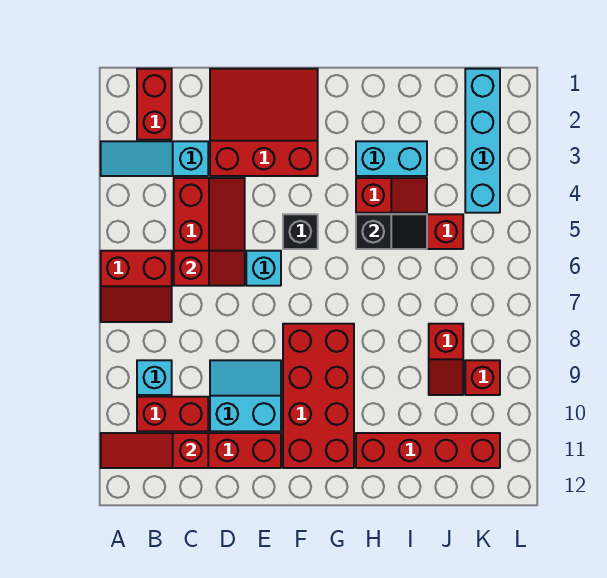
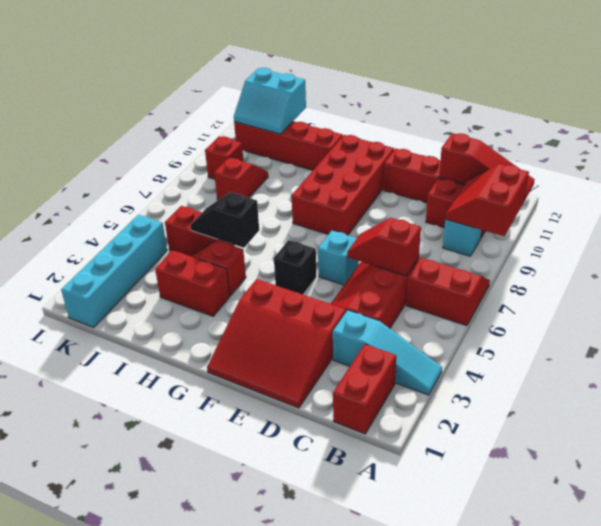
none -> red slope A9:B10 level 2 top A
cyan slope D9:E10 level 1 top 10 -> cyan slope J11:K12 level 2 top 12
cyan brick H3:I3 level 1 -> red brick H3:I3 level 1

